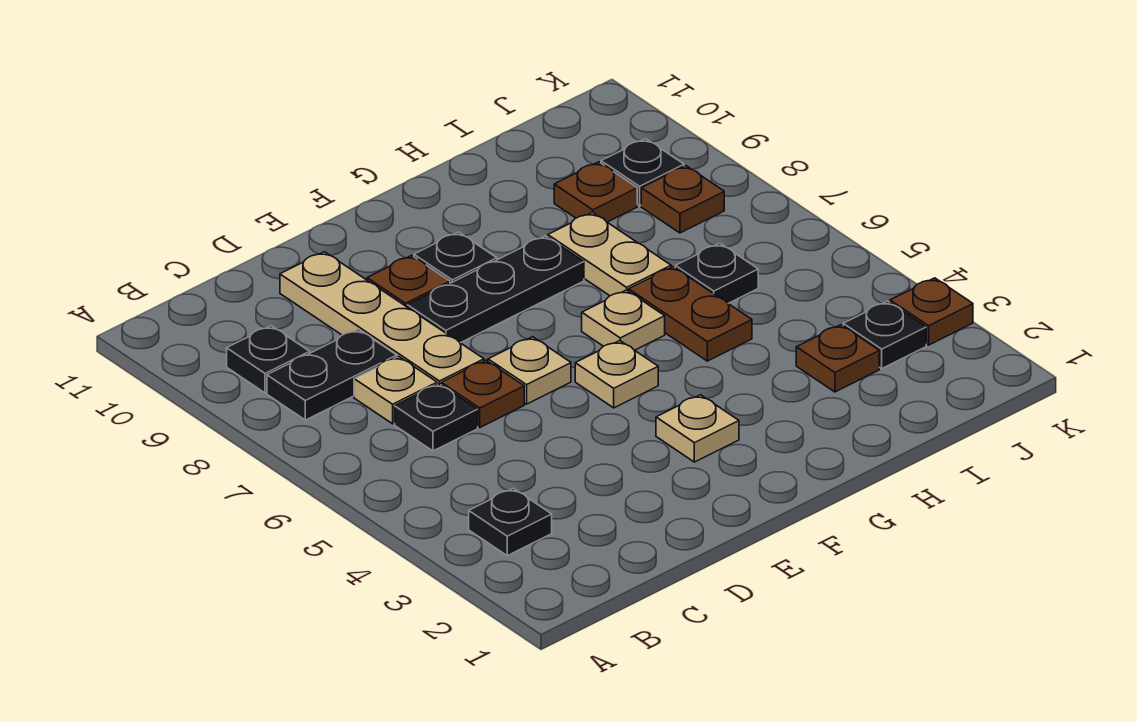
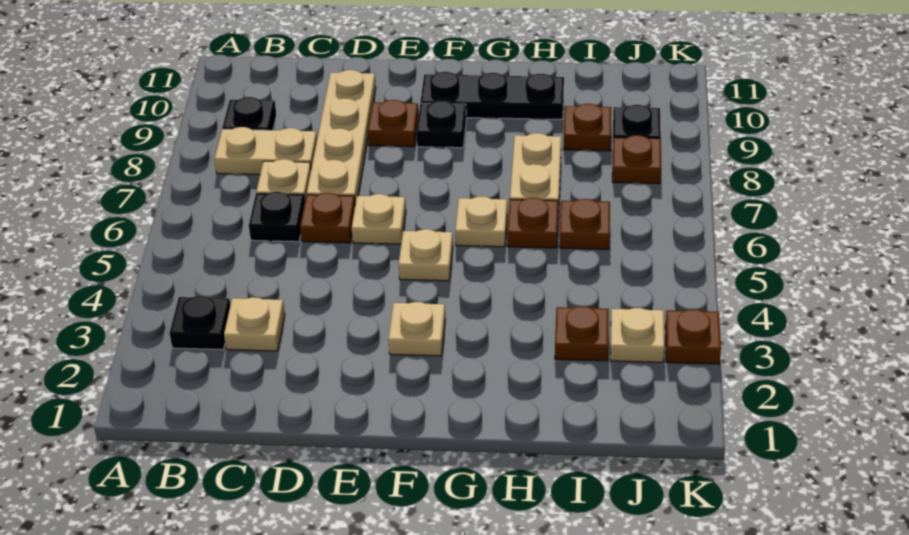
black plate B8:C8 level 1 -> tan plate B8:C8 level 1
none -> tan plate C3 level 1
black plate E8:G8 level 1 -> black plate F10:H10 level 1
brown plate H5:H6 level 1 -> brown plate H6 level 1
black plate I6 level 1 -> brown plate I6 level 1
black plate J3 level 1 -> tan plate J3 level 1

